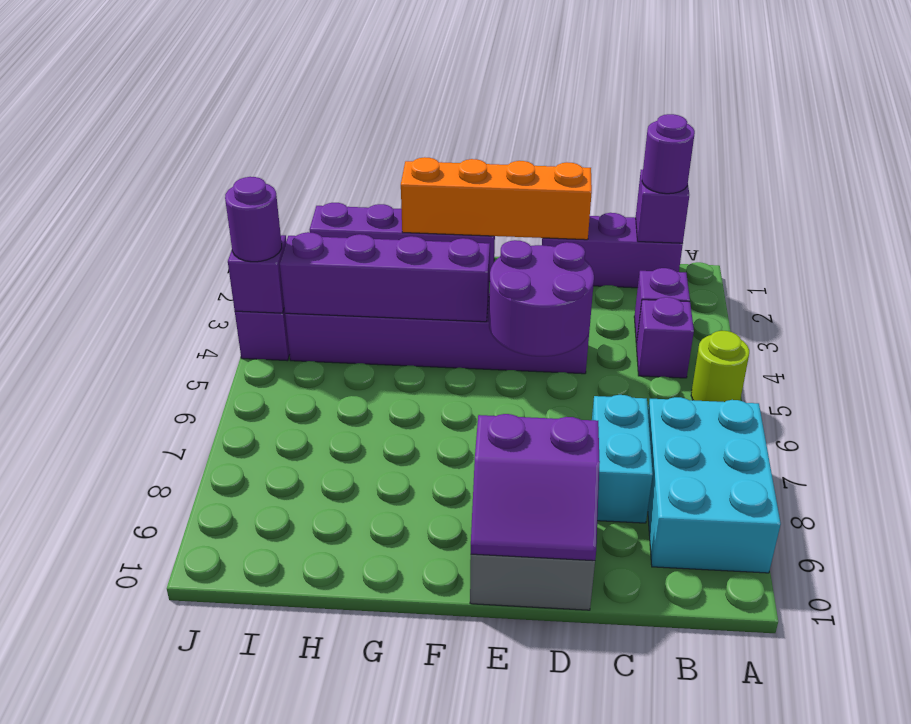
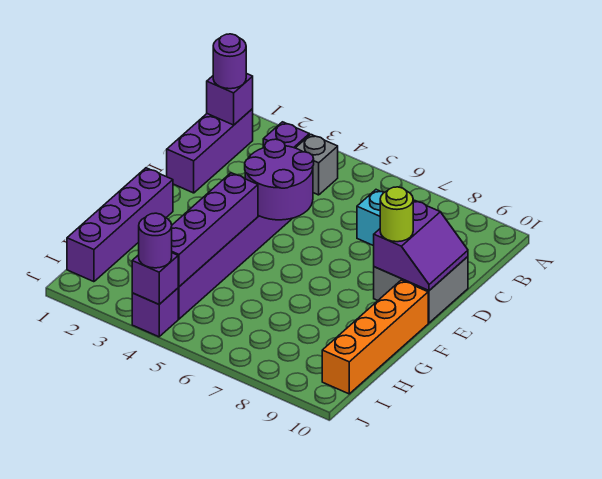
lime round brick A5 level 1 -> lime round brick E9 level 3
cyan brick A7:B9 level 1 -> none
purple brick B4 level 1 -> grey brick B4 level 1
orange brick D1:G1 level 2 -> orange brick F10:I10 level 1

